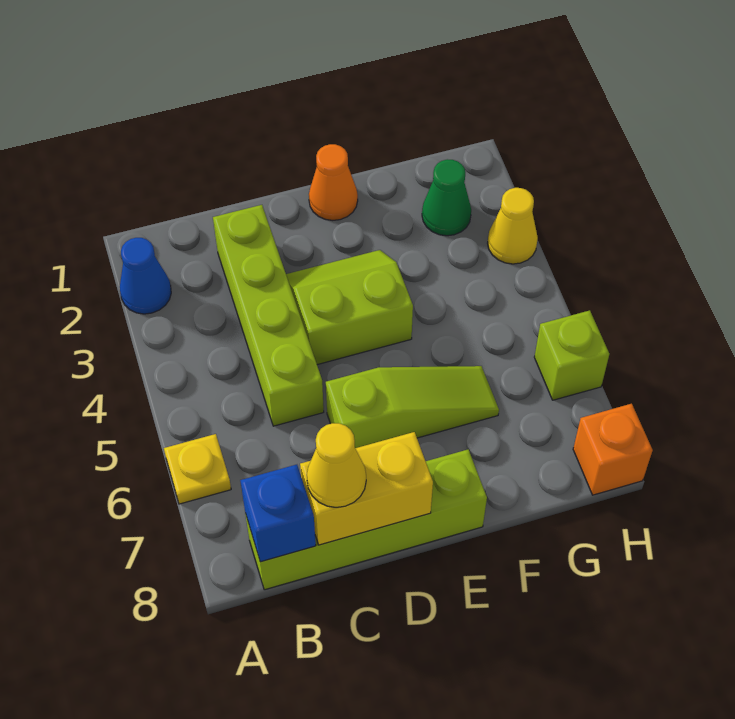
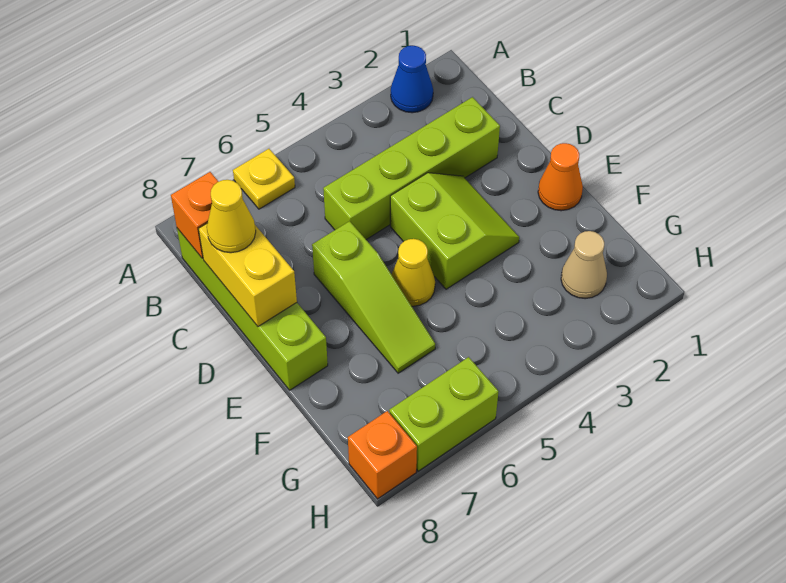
blue brick B8 level 2 -> orange brick B8 level 2
green cone G2 level 1 -> tan cone G2 level 1
yellow cone H3 level 1 -> yellow cone E5 level 1
lime brick H6 level 1 -> lime brick H6:H7 level 1

